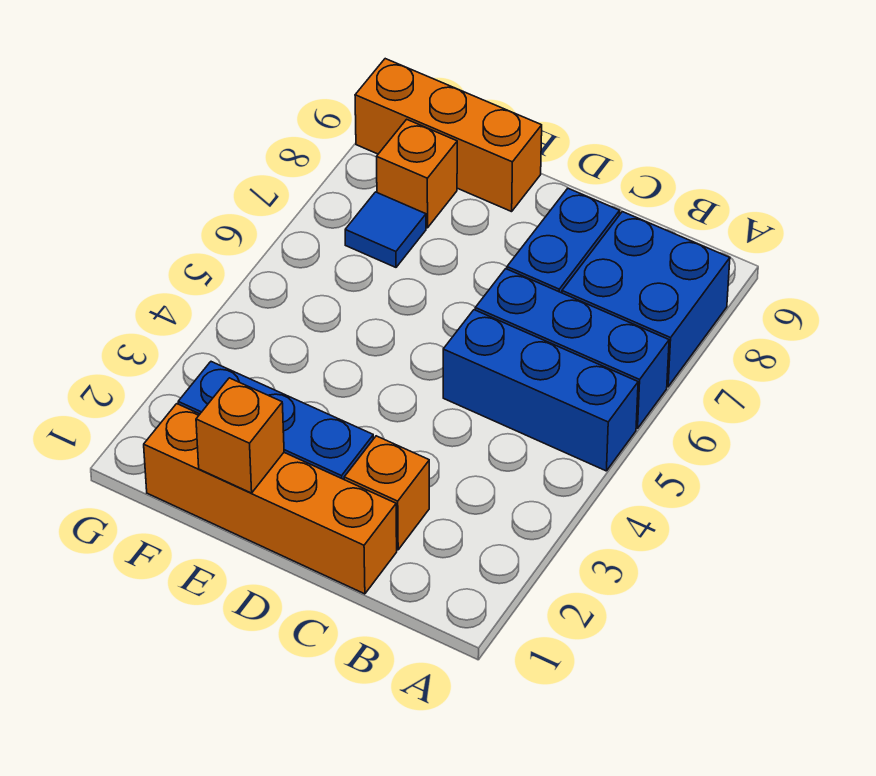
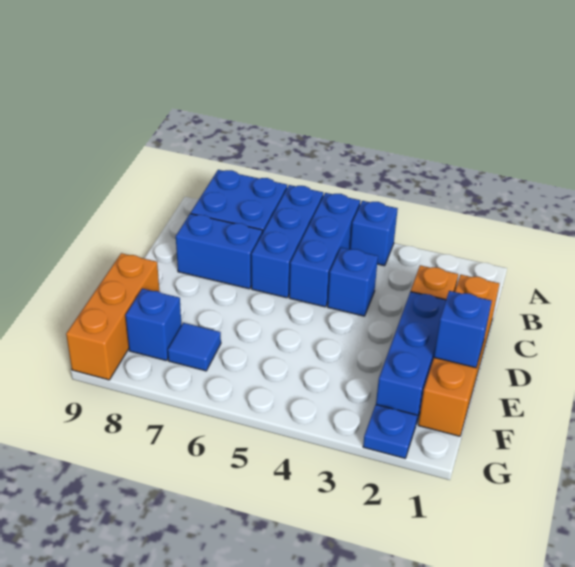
none -> blue brick A4 level 1
none -> blue brick C4 level 1
orange brick E1 level 2 -> blue brick E1 level 2
orange brick F8 level 1 -> blue brick F8 level 1
none -> blue plate G2 level 1

